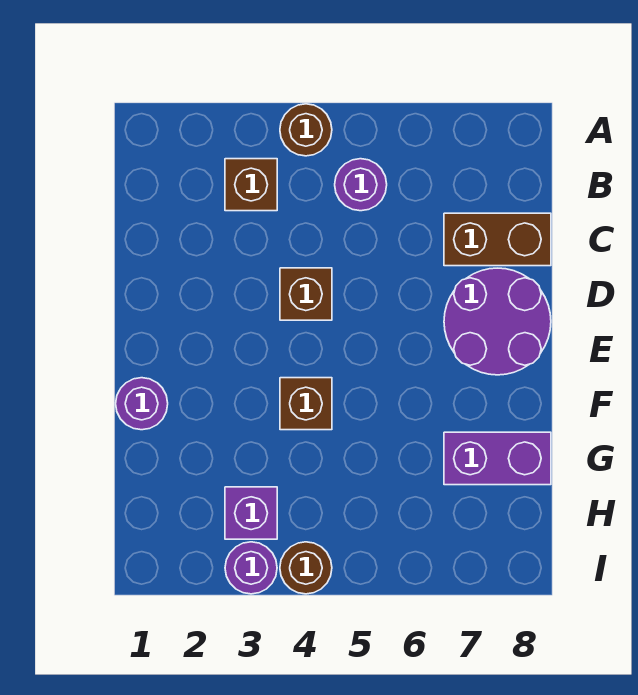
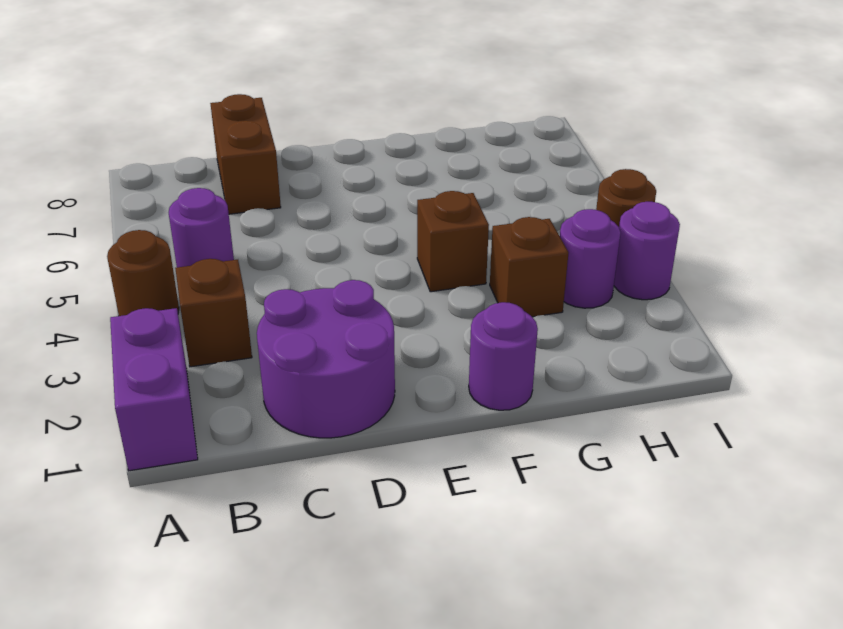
brown brick D4 level 1 -> brown brick G3 level 1
purple round brick D7:E8 level 1 -> purple round brick C1:D2 level 1
purple brick G7:G8 level 1 -> purple brick A1:A2 level 1
purple brick H3 level 1 -> purple round brick H3 level 1

